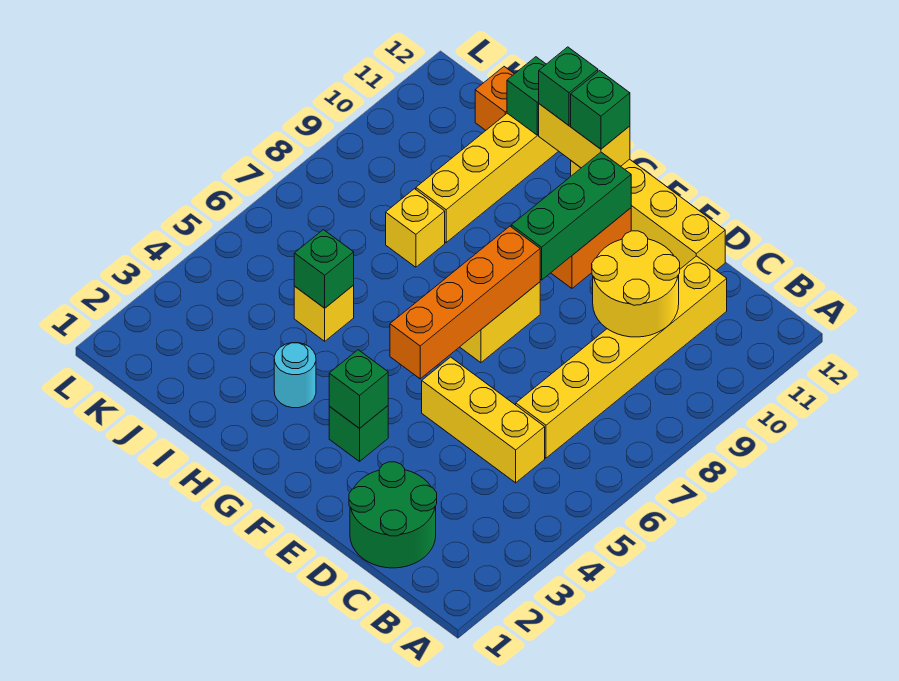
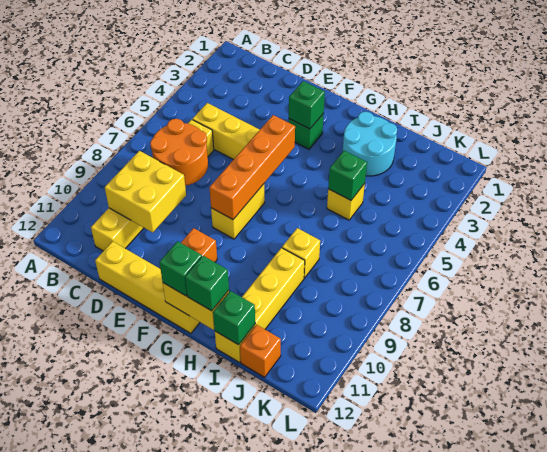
green round brick C1:D2 level 1 -> none
none -> orange round brick C7:D8 level 2
yellow round brick C9:D10 level 2 -> yellow brick C9:D10 level 2
green brick F9:F11 level 2 -> none
cyan round brick H3 level 1 -> cyan round brick H2:I3 level 1

